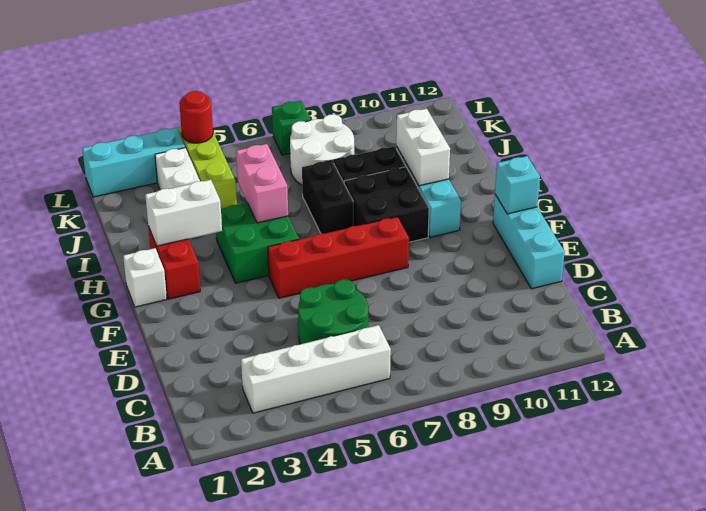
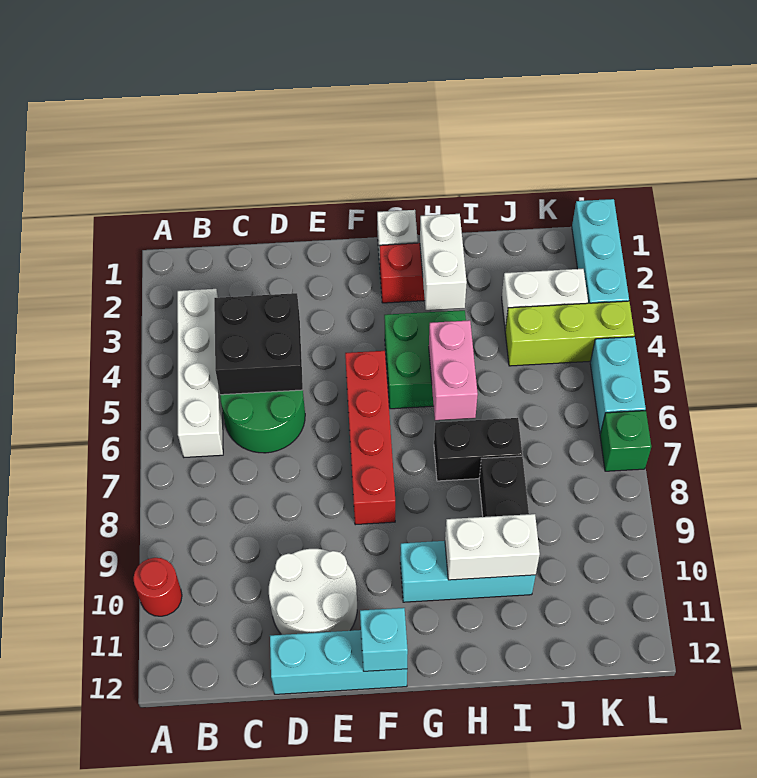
black brick G8:H9 level 1 -> black brick C4:D5 level 2
pink brick H5:I5 level 2 -> pink brick H5:H6 level 2
white round brick J7:K8 level 1 -> white round brick D10:E11 level 1
red round brick L4 level 2 -> red round brick A10 level 1
none -> cyan brick L5:L6 level 1

